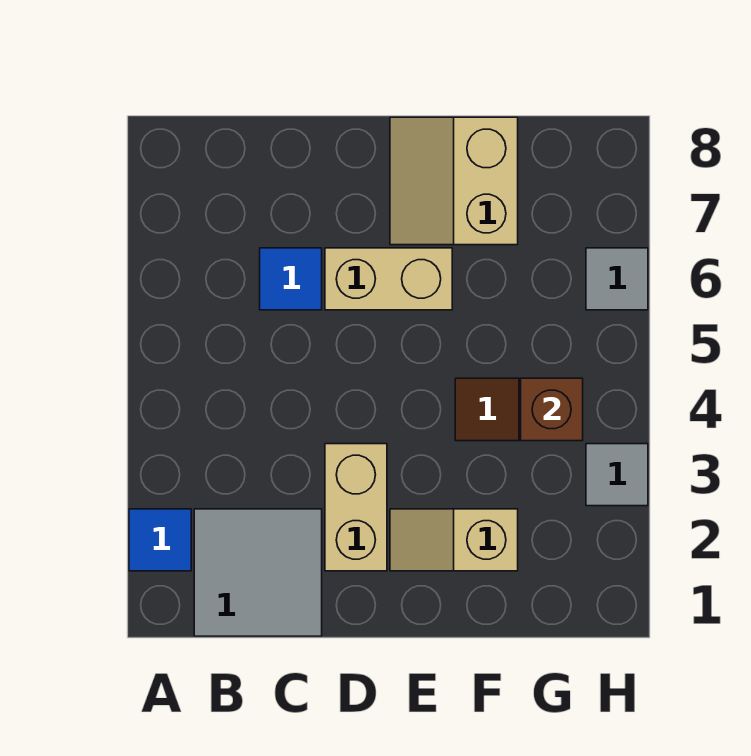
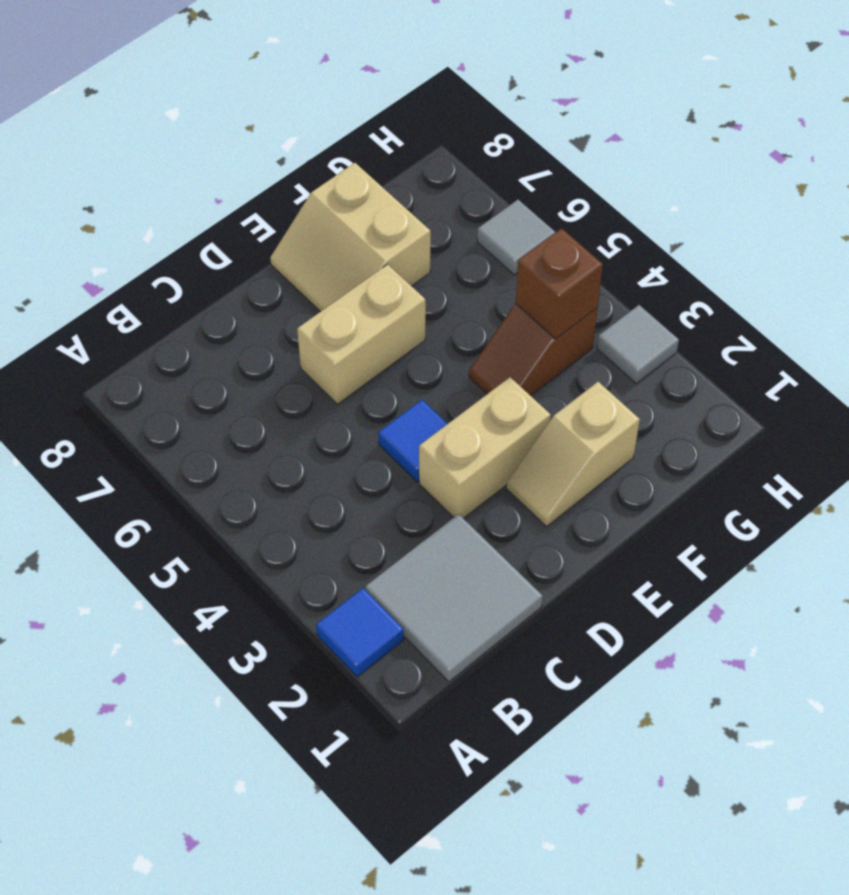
blue tile C6 level 1 -> blue tile D4 level 1
tan brick D2:D3 level 1 -> tan brick D3:E3 level 1

